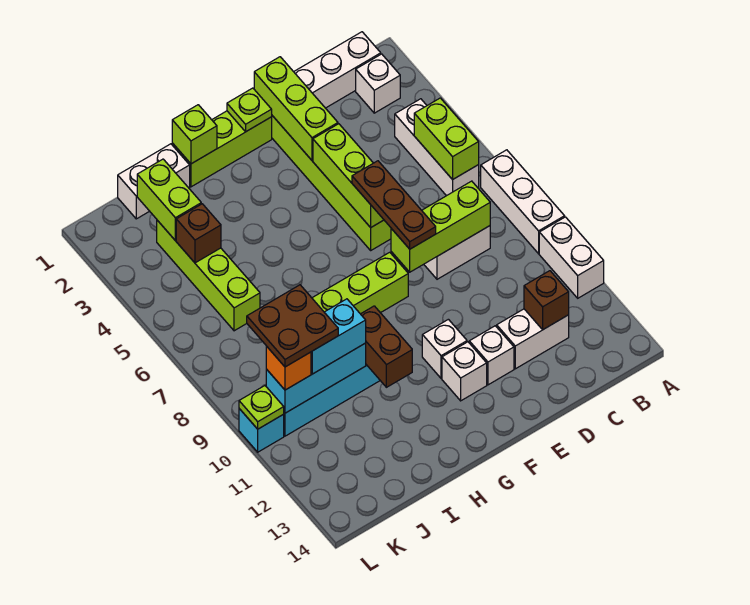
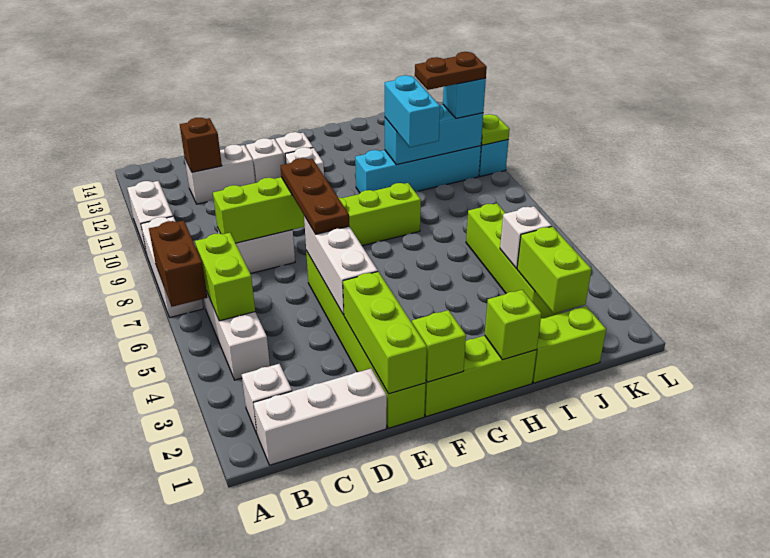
lime brick E4:E6 level 2 -> white brick E4:E6 level 2
lime plate F1 level 2 -> lime brick F1 level 2
brown brick H10:H11 level 2 -> brown brick A6:A7 level 2
white brick I1:J1 level 1 -> lime brick I1:J1 level 1
cyan brick I10:J10 level 3 -> cyan brick I9:I10 level 3
brown brick J4 level 2 -> white brick J4 level 2
brown plate J9:K10 level 4 -> brown plate J10:K10 level 4
orange brick K10 level 3 -> cyan brick K10 level 3

